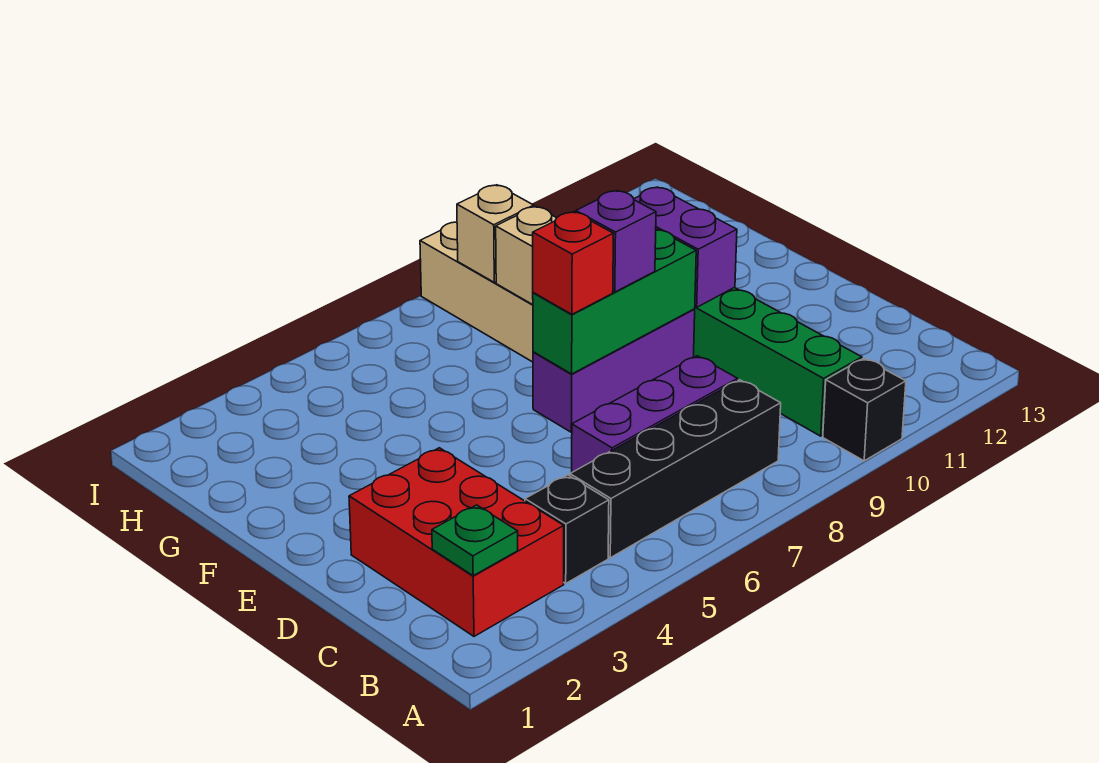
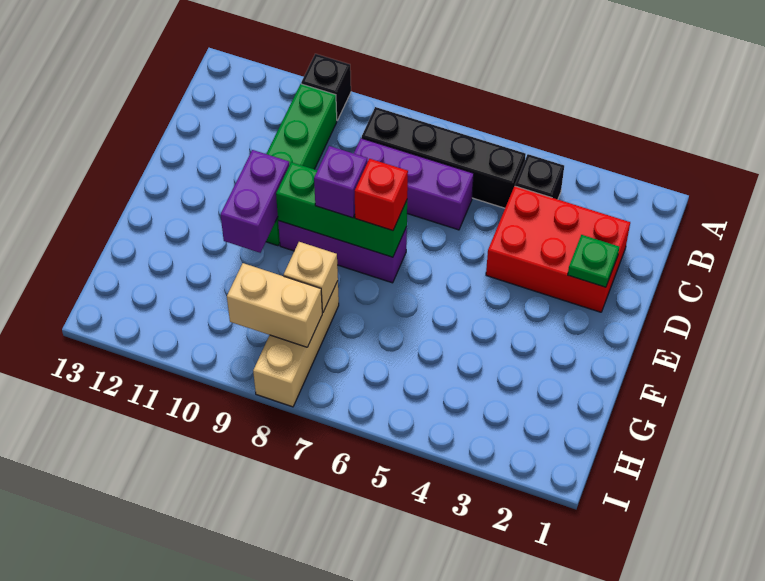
red brick B2:D3 level 1 -> red brick C2:D4 level 1
green plate B2 level 2 -> green plate D2 level 2
tan brick H8 level 2 -> tan brick H8:H9 level 2

